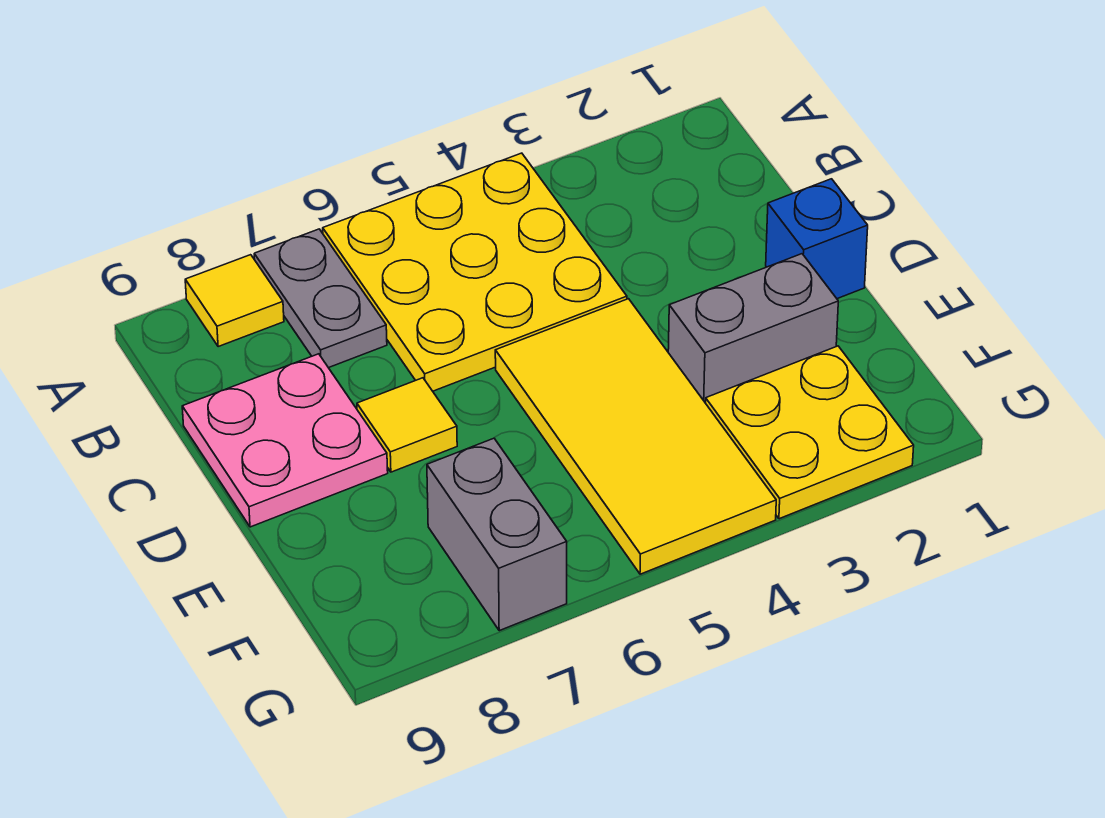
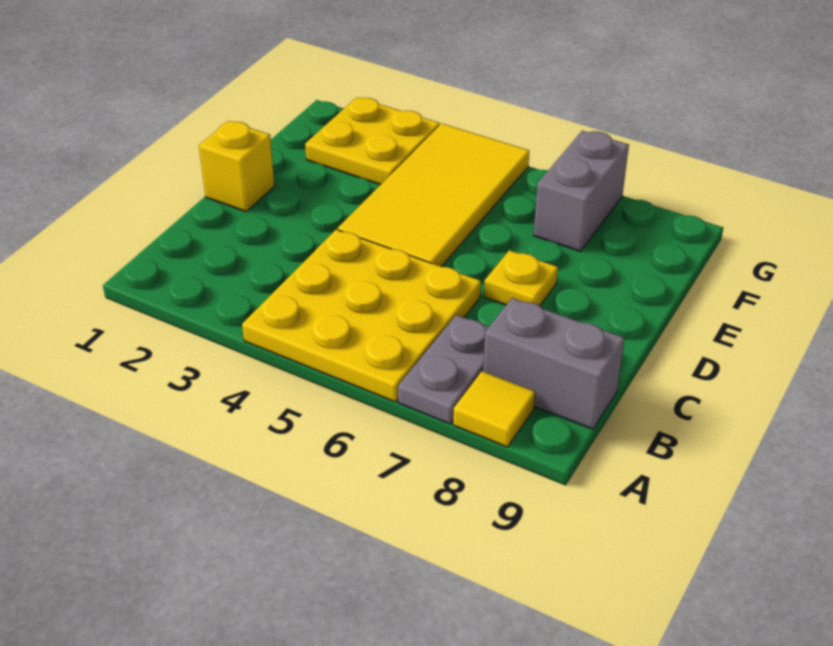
pink plate C8:D9 level 1 -> none
blue brick D1 level 1 -> yellow brick D1 level 1
yellow tile D7 level 1 -> yellow plate D7 level 1
grey brick E2:E3 level 1 -> grey brick B8:B9 level 1

